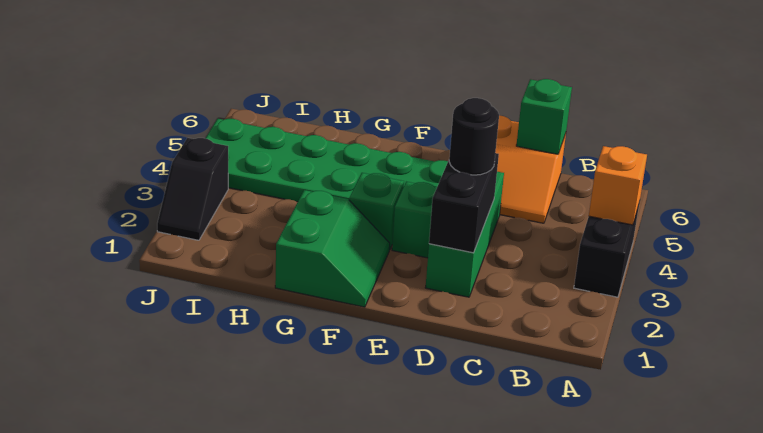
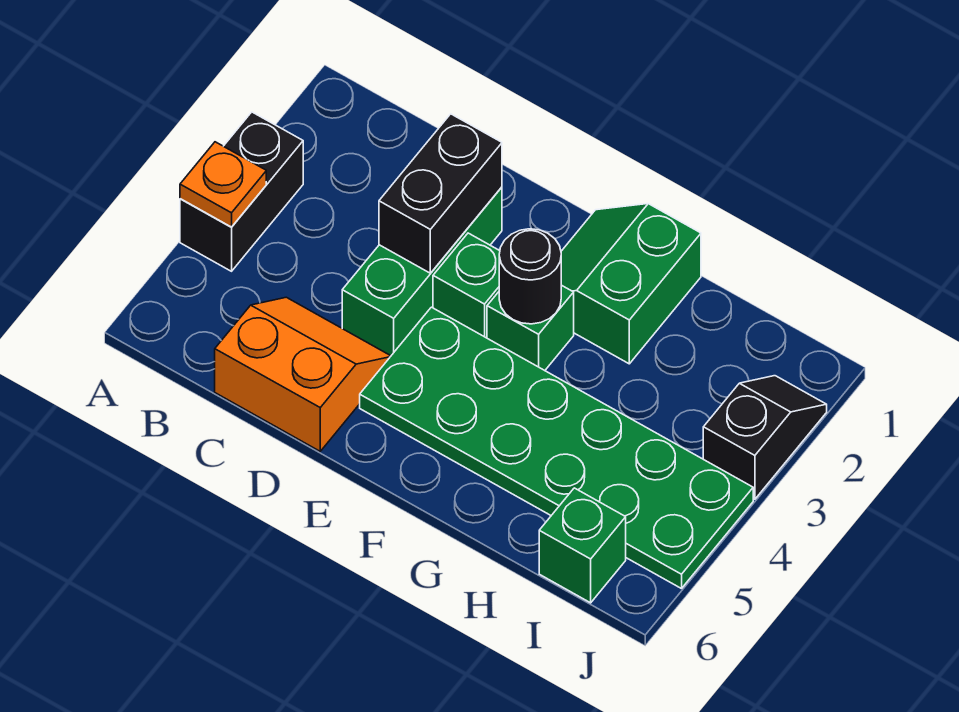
orange brick A4 level 2 -> orange plate A4 level 2
green brick C6 level 2 -> green brick I6 level 1
black round brick D3 level 3 -> black round brick F3 level 2

